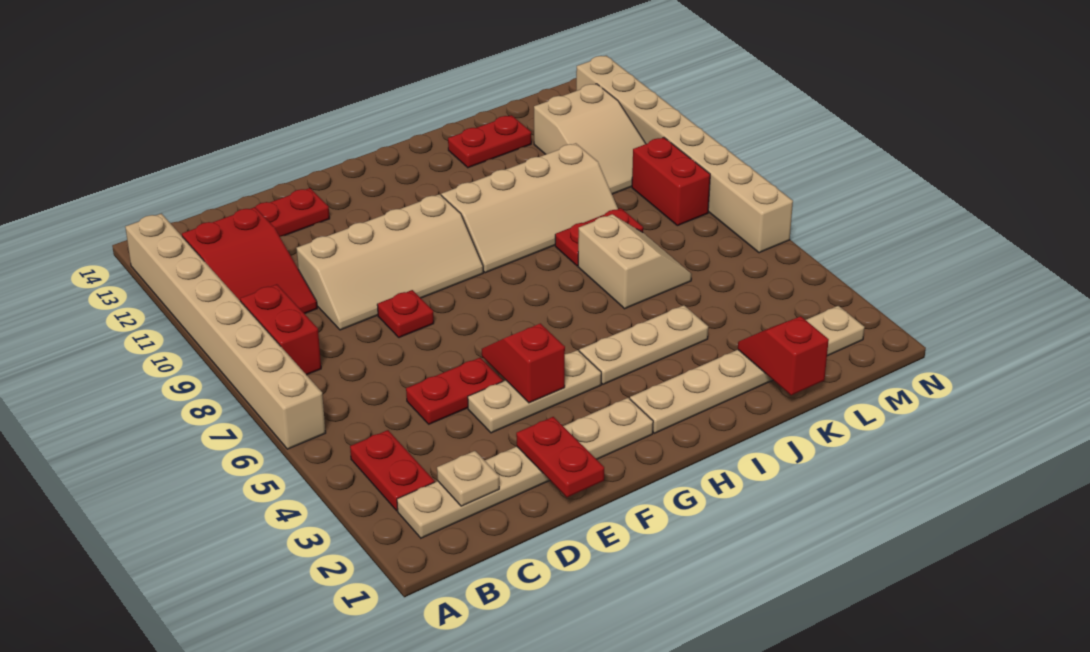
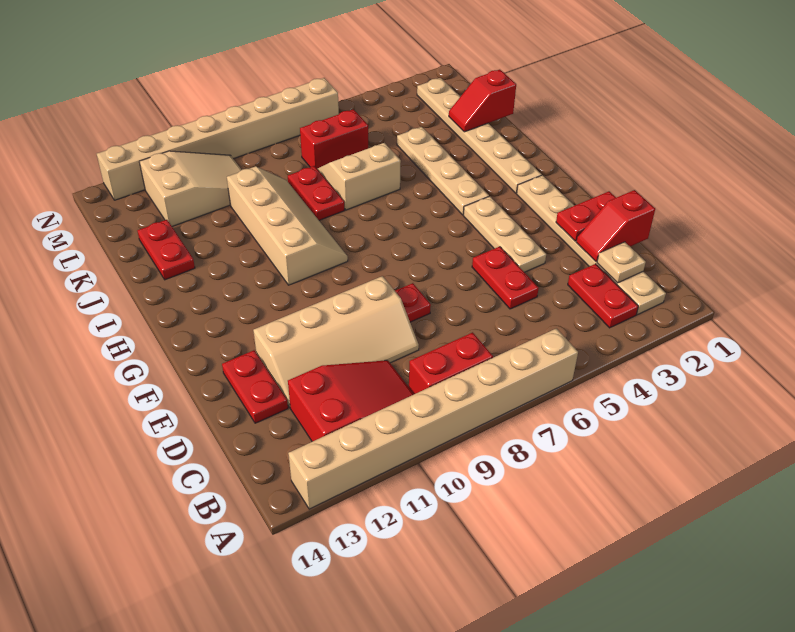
red plate B3:B4 level 1 -> red plate B3:C3 level 1
tan slope D9:G10 level 1 top 10 -> tan slope D9:E12 level 1 top E
red slope F4:F5 level 2 top 4 -> red slope D1:D2 level 2 top 1
tan plate H4:J4 level 1 -> tan plate H4:K4 level 1
red brick M8:M9 level 1 -> red brick L6:L7 level 1

